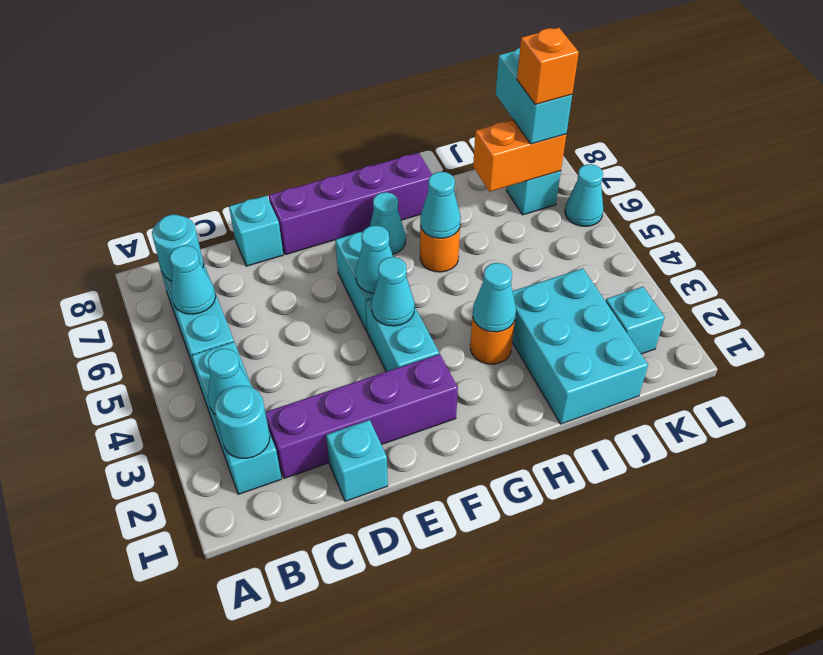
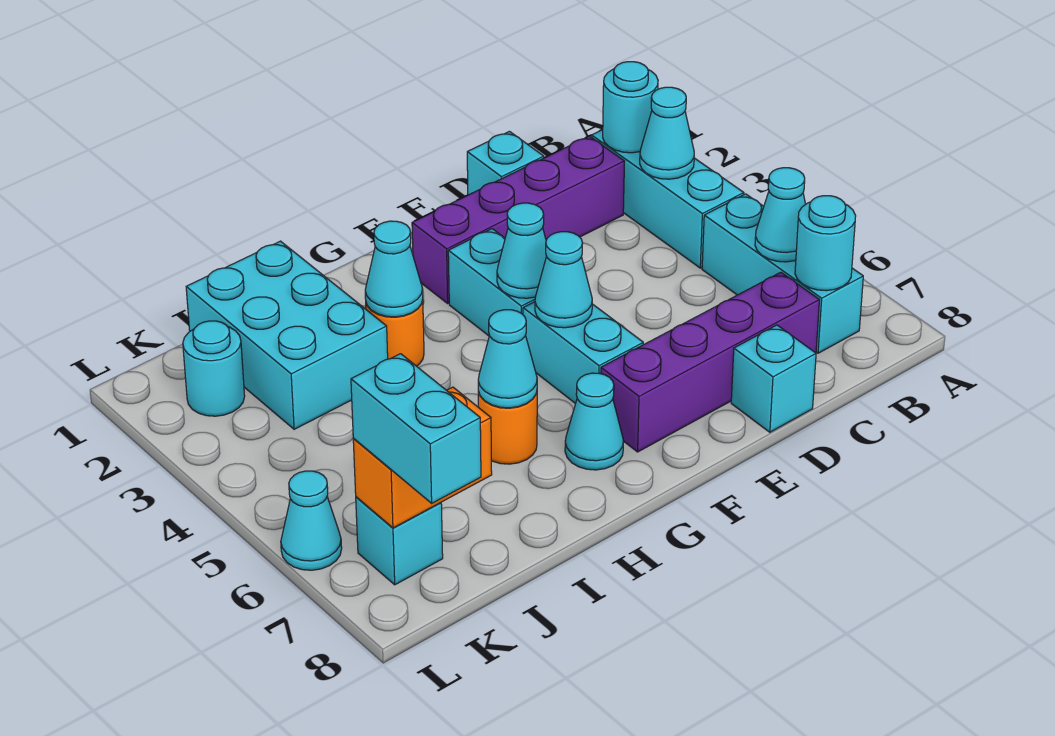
purple brick E8:H8 level 1 -> purple brick C7:F7 level 1
cyan brick K2 level 1 -> cyan round brick K2 level 1
orange brick K7 level 4 -> none

